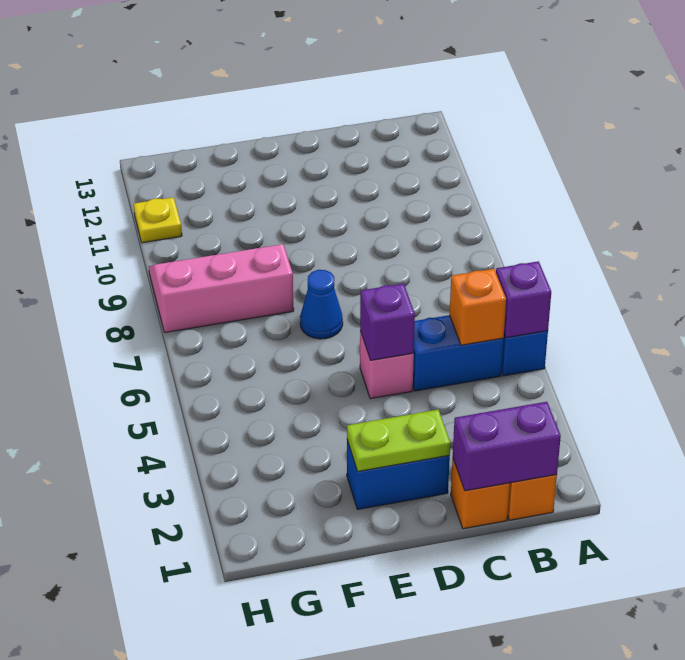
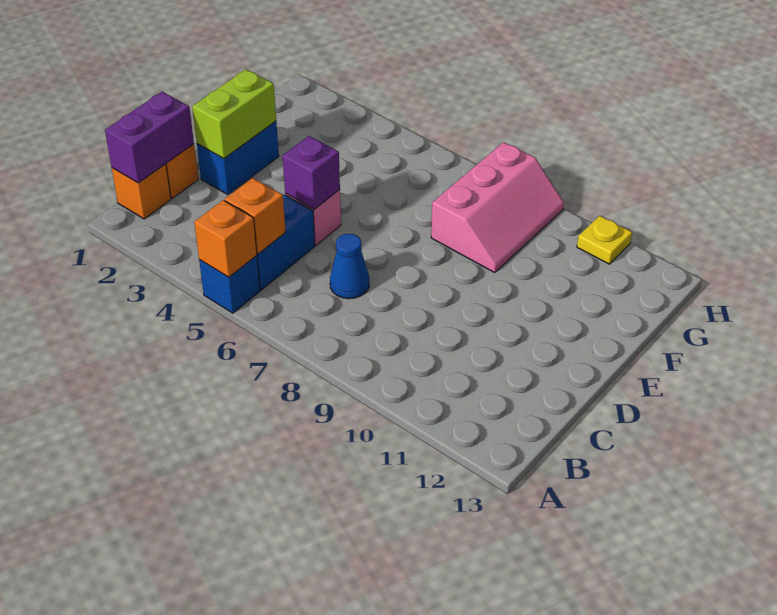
purple brick A5 level 2 -> orange brick A5 level 2
lime plate D2:E2 level 2 -> lime brick D2:E2 level 2
blue cone E7 level 1 -> blue cone C7 level 1

